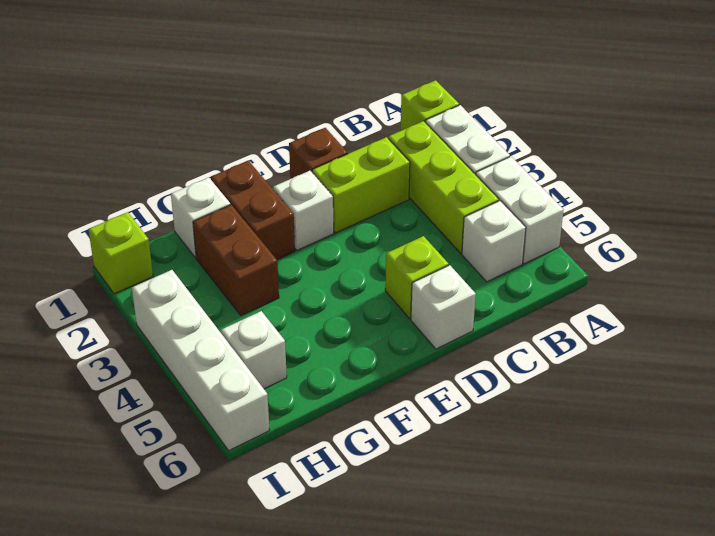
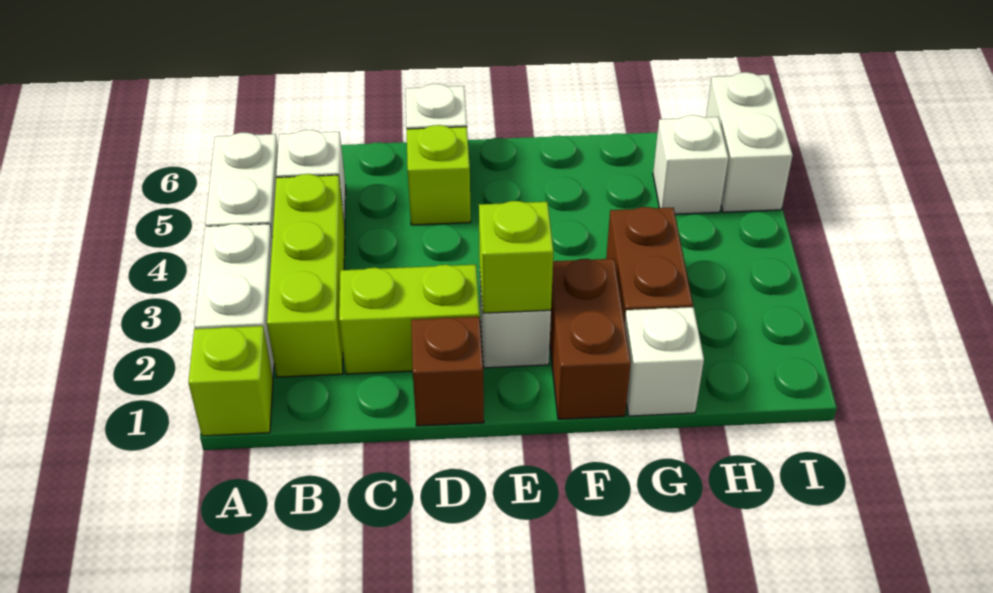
lime brick I1 level 1 -> lime brick E2 level 2
white brick I3:I6 level 1 -> white brick I5:I6 level 1

